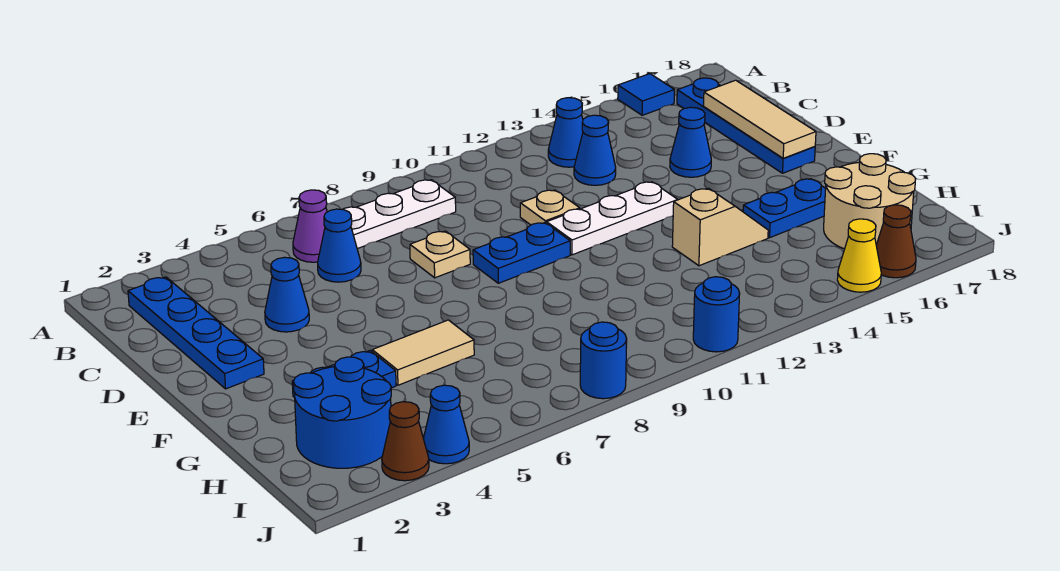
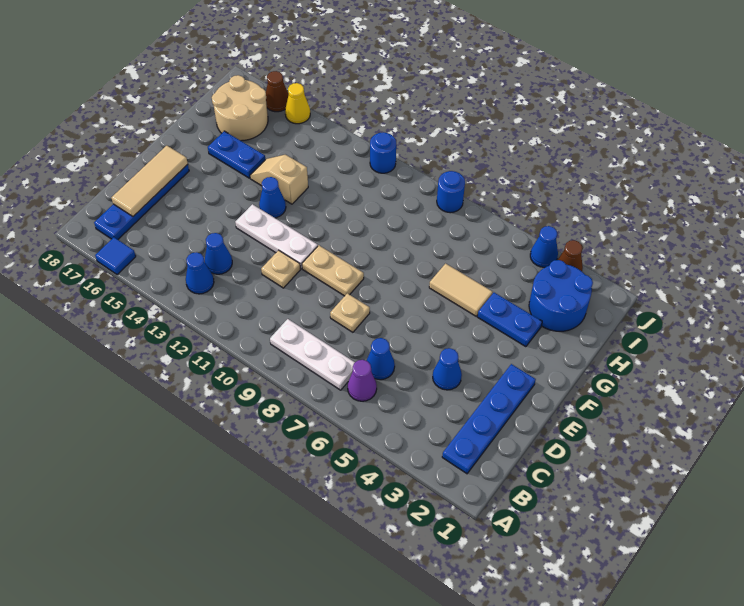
blue cone D15 level 1 -> blue cone F13 level 1
blue plate E9:E10 level 1 -> tan plate E9:E10 level 1

